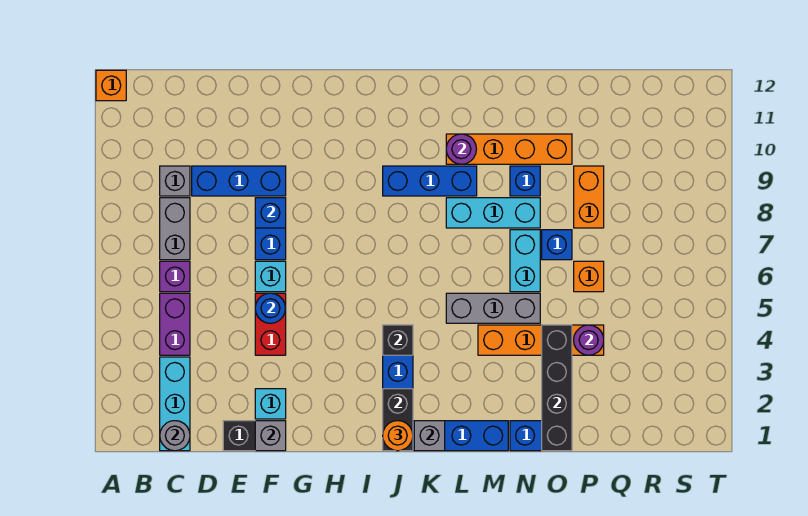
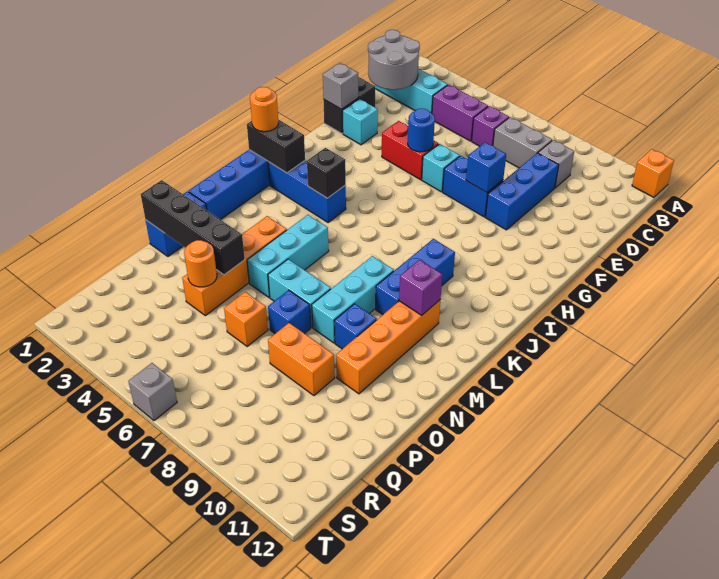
grey round brick C1 level 2 -> grey round brick C1:D2 level 2
grey brick K1 level 2 -> grey brick T6 level 1
grey brick L5:N5 level 1 -> cyan brick L5:N5 level 1
purple round brick L10 level 2 -> purple brick L10 level 2
purple round brick P4 level 2 -> orange round brick P4 level 2

